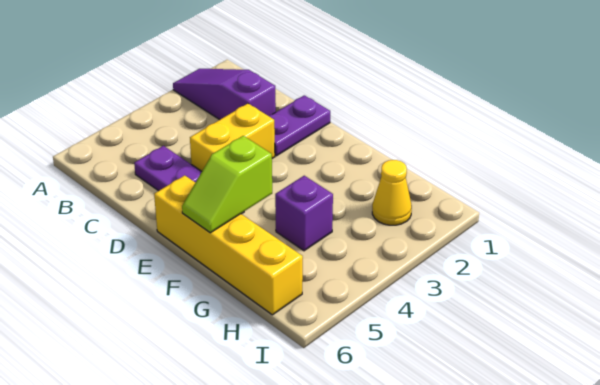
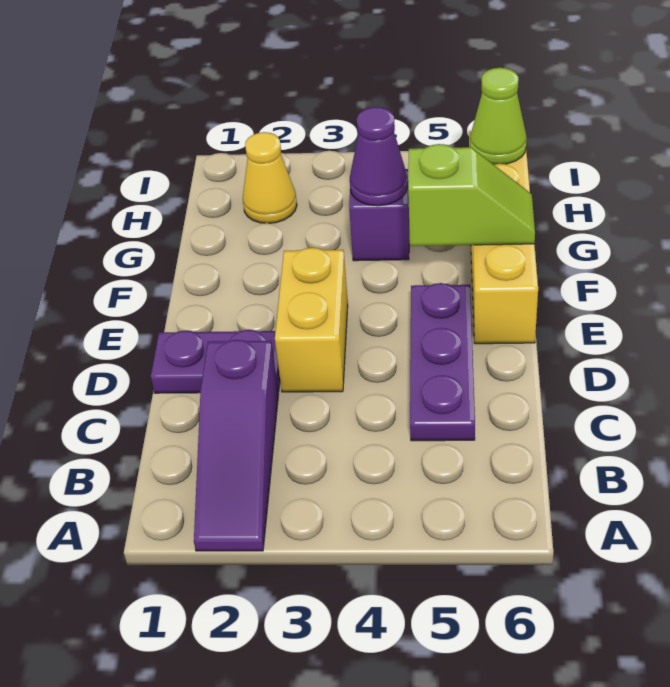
yellow brick D3:D4 level 1 -> yellow brick D3:E3 level 1
none -> purple cone G4 level 2
none -> lime cone H6 level 2

